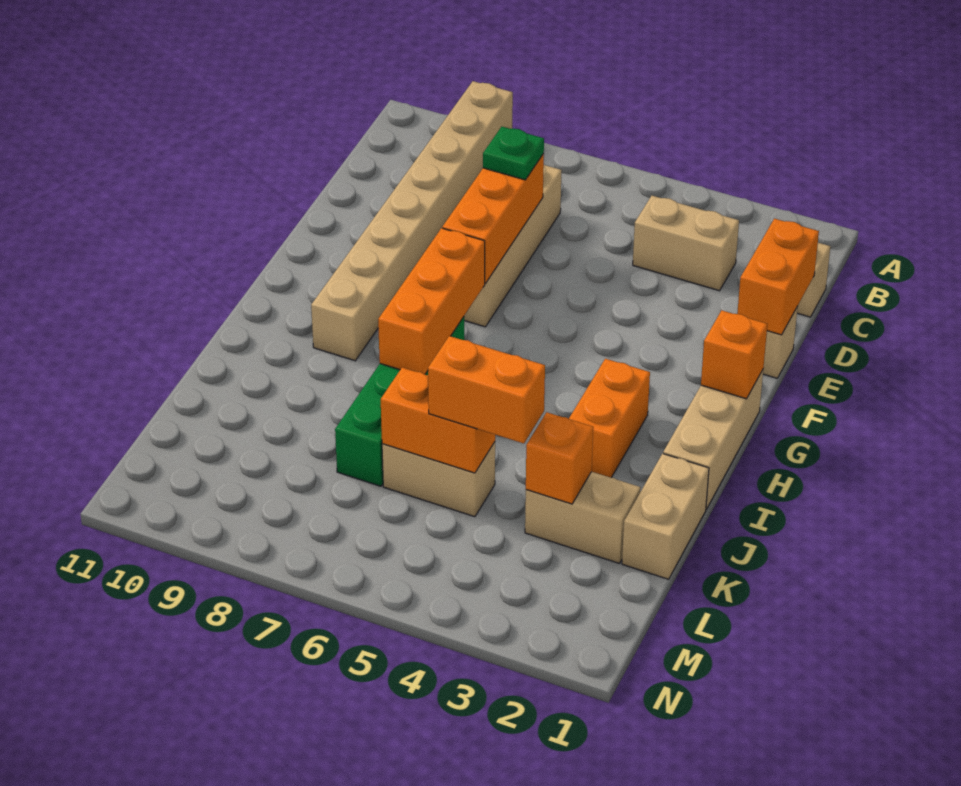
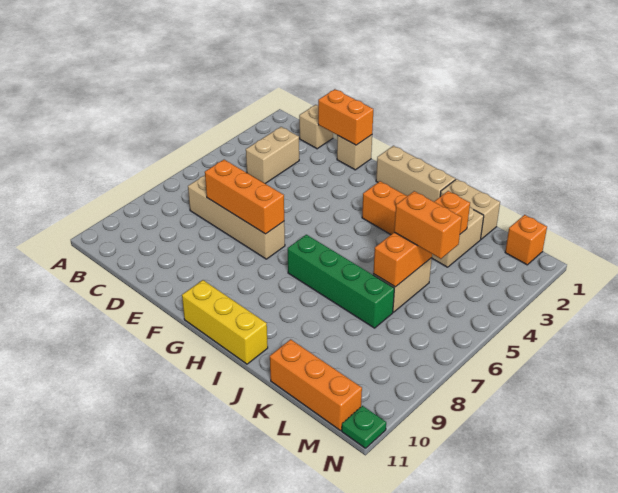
tan brick A9:H9 level 1 -> none
green plate D7 level 3 -> green plate N11 level 1
orange brick G1 level 2 -> orange brick M1 level 1
orange brick G7:I7 level 2 -> orange brick K11:M11 level 1
none -> yellow brick G11:I11 level 1
orange brick K4:K5 level 3 -> orange brick K5:L5 level 3

